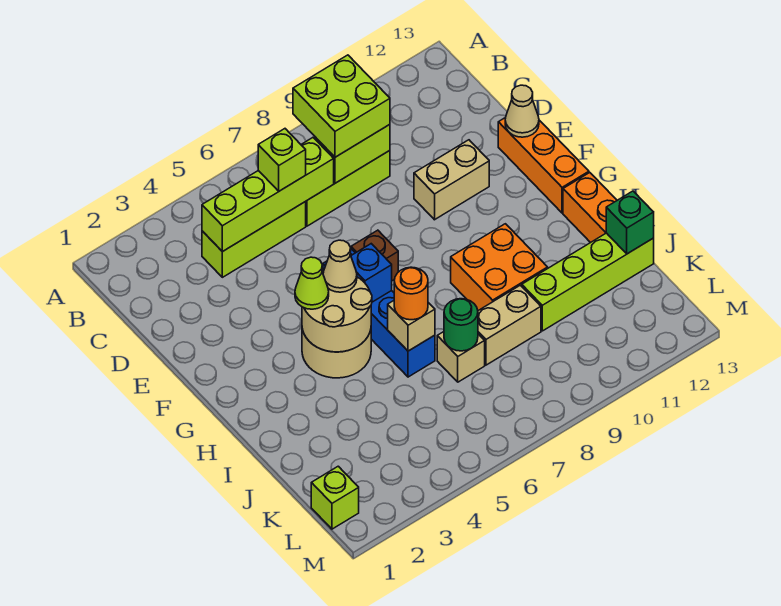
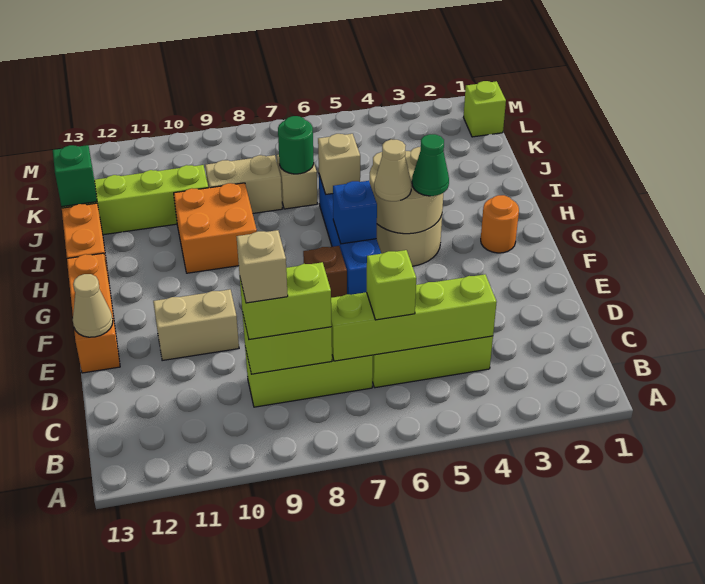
lime brick B8:C9 level 3 -> lime brick C8:C9 level 3
none -> tan brick C9 level 4
lime cone G4 level 3 -> green cone G4 level 3
orange round brick I6 level 3 -> orange round brick G2 level 1

